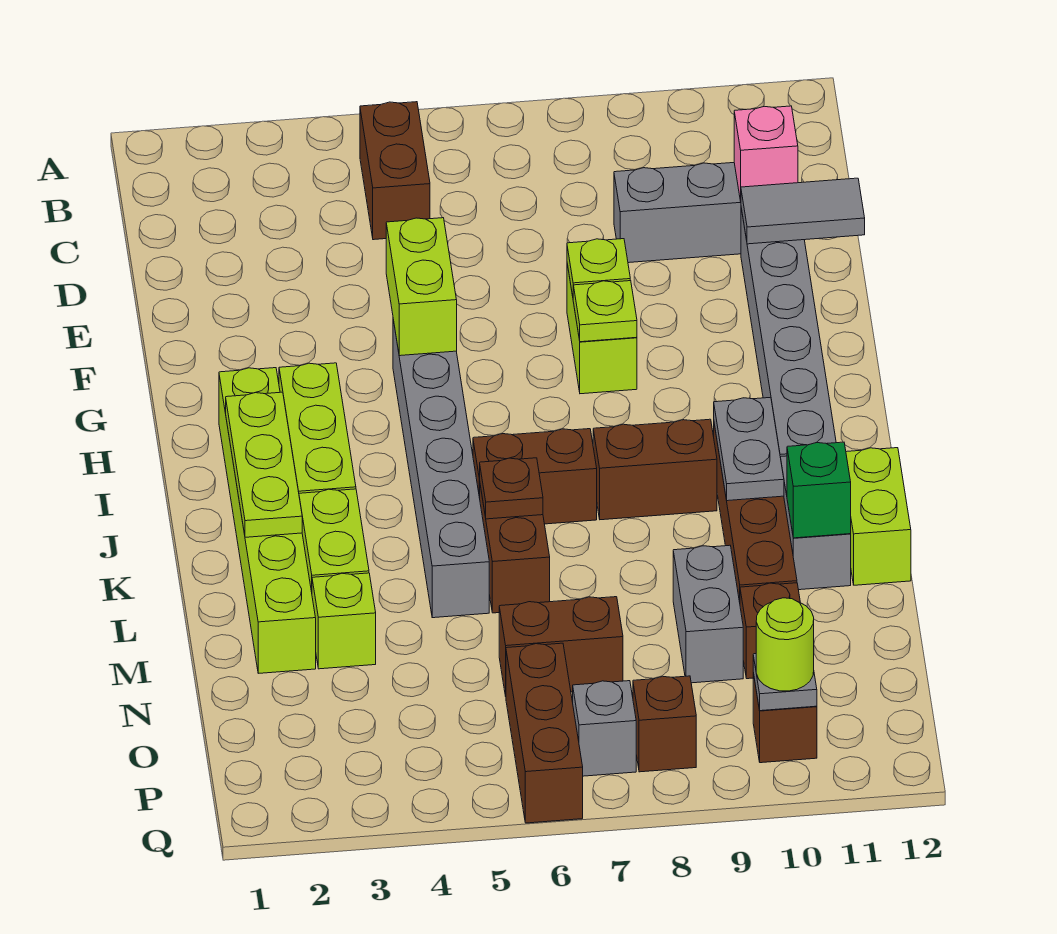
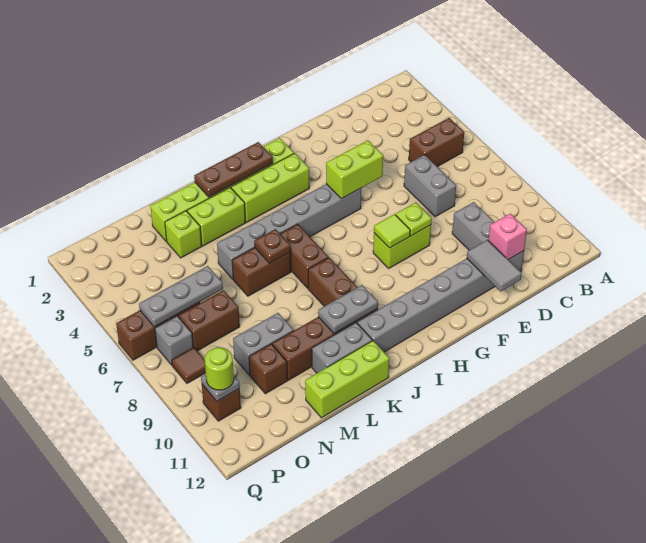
none -> grey brick D6:D7 level 1
lime plate G8 level 2 -> lime tile G8 level 2
lime plate I2:K2 level 2 -> brown plate I2:K2 level 2
lime brick K12:L12 level 1 -> lime brick K12:M12 level 1
green brick L11 level 2 -> none
brown brick N6:N7 level 1 -> brown brick N7:O7 level 1
none -> grey plate N6:P6 level 2
brown brick P8 level 1 -> brown tile P8 level 1

